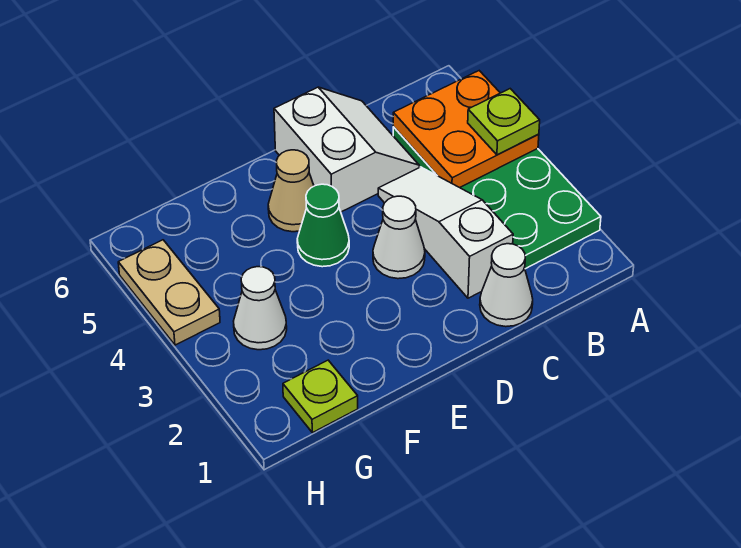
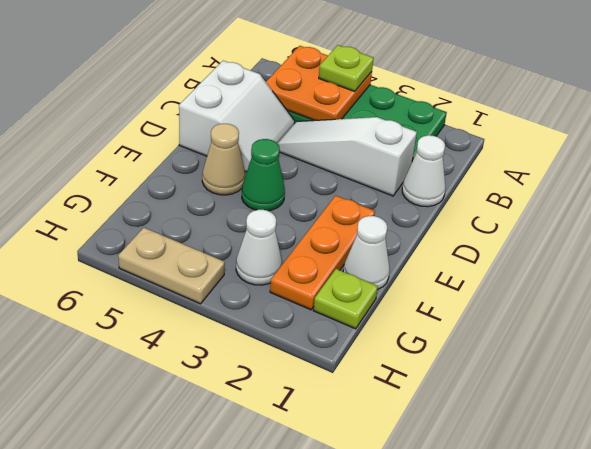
white slope C5:D6 level 1 top D -> white slope C5:D6 level 1 top 6
white cone D3 level 1 -> white cone F1 level 1
none -> orange plate E2:G2 level 1

